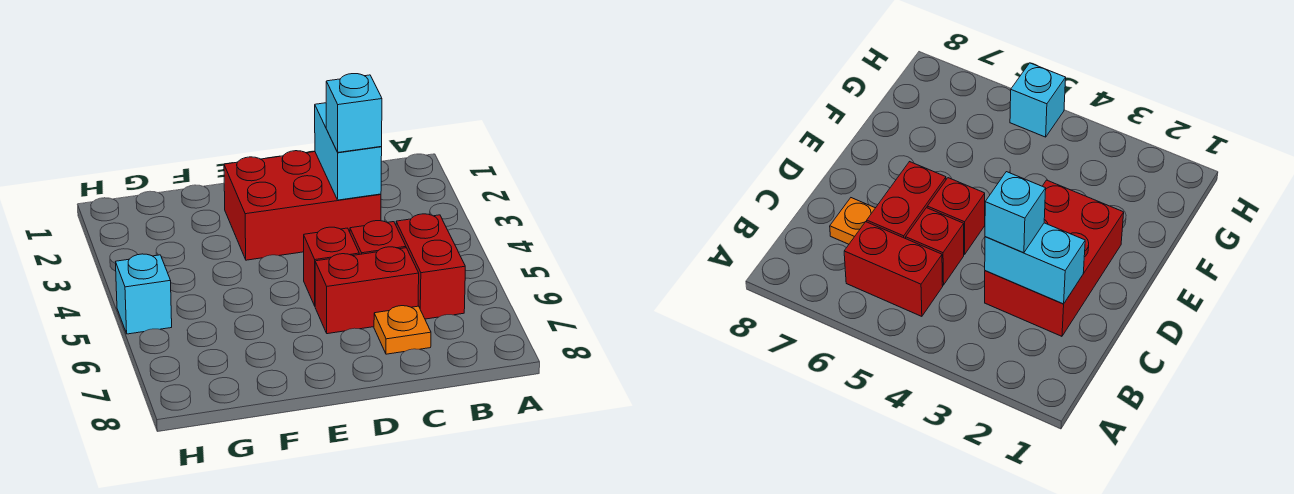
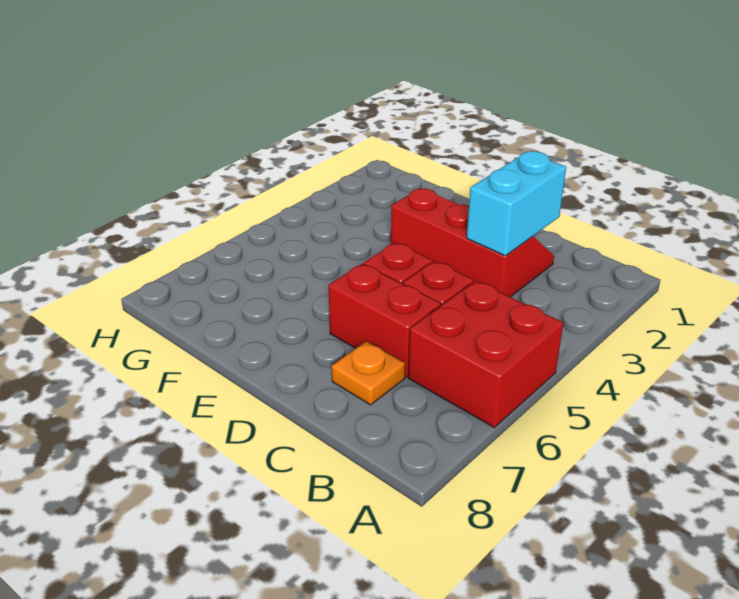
red brick B5:B6 level 1 -> red brick A5:B6 level 1
red brick C2:E3 level 1 -> red slope C2:E3 level 1 top 3
cyan brick C3 level 3 -> none
cyan brick H5 level 1 -> none

